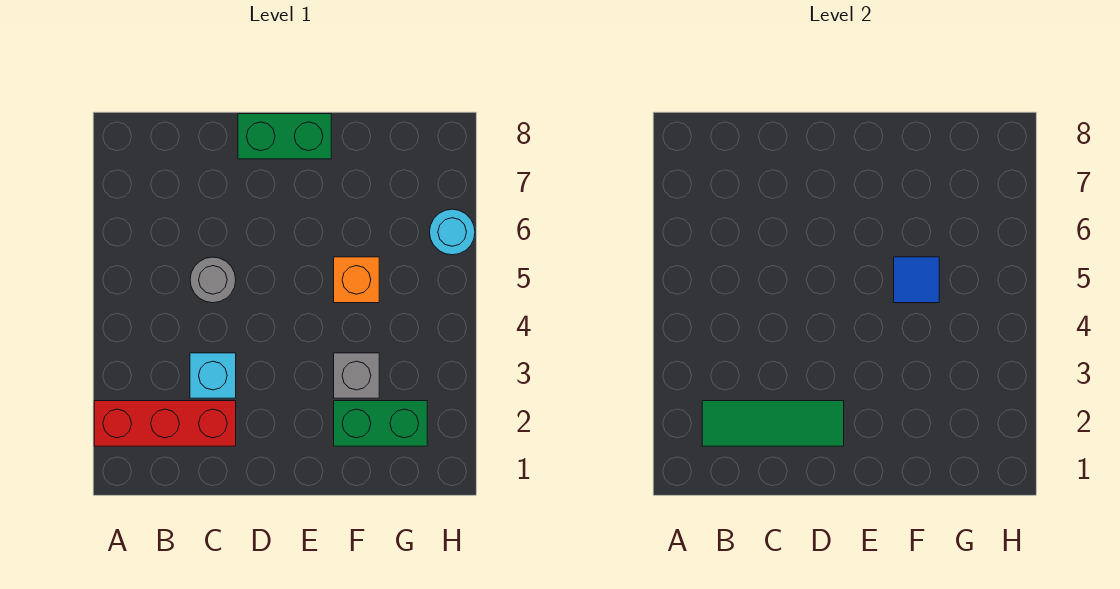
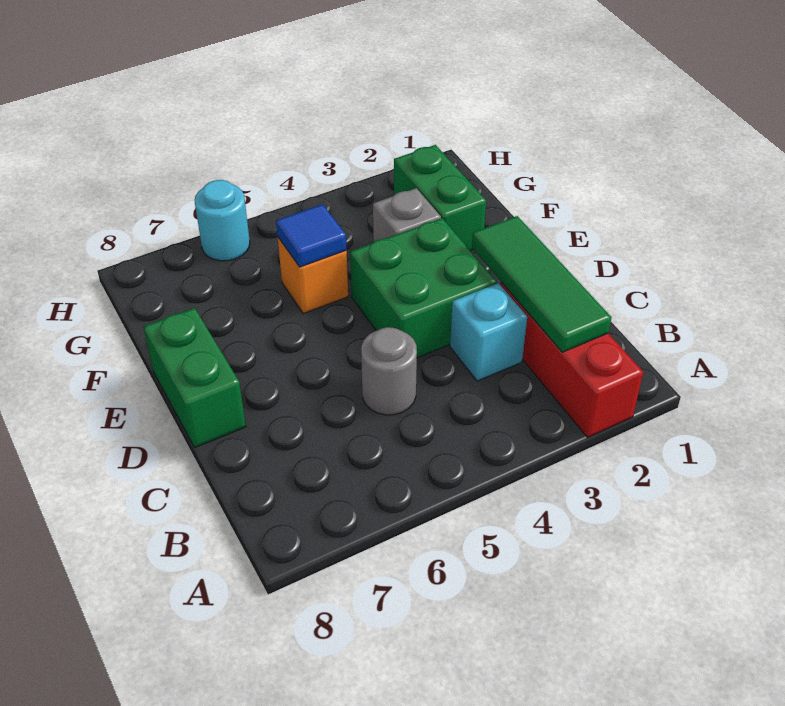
none -> green brick D3:E4 level 1

